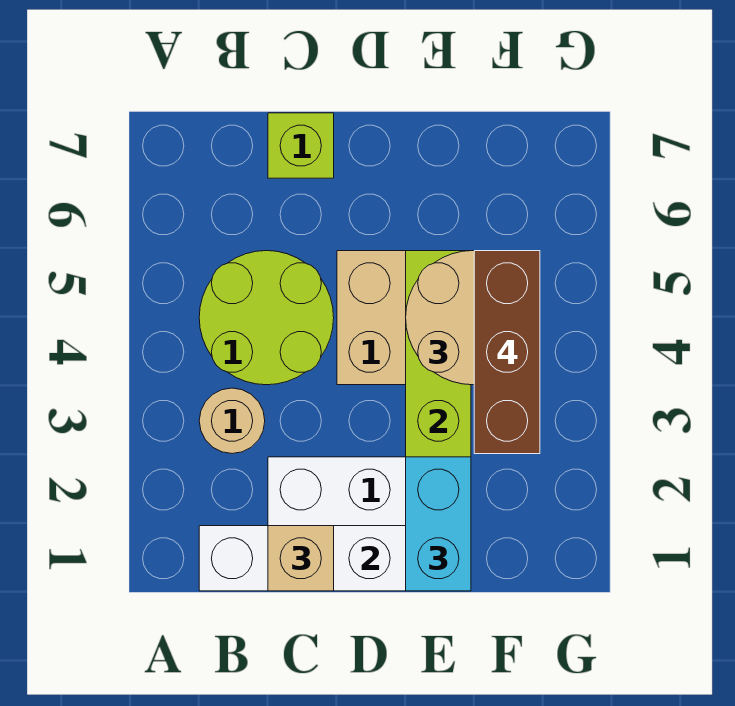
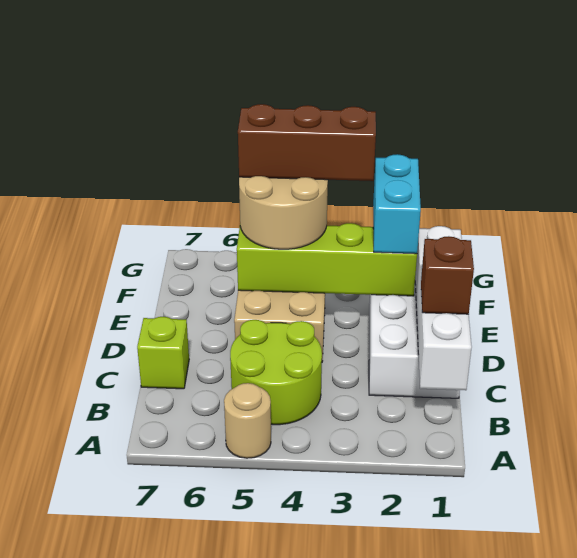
tan round brick B3 level 1 -> tan round brick A5 level 1
tan brick C1 level 3 -> brown brick C1 level 3
cyan brick E1:E2 level 3 -> cyan brick E2:F2 level 3

